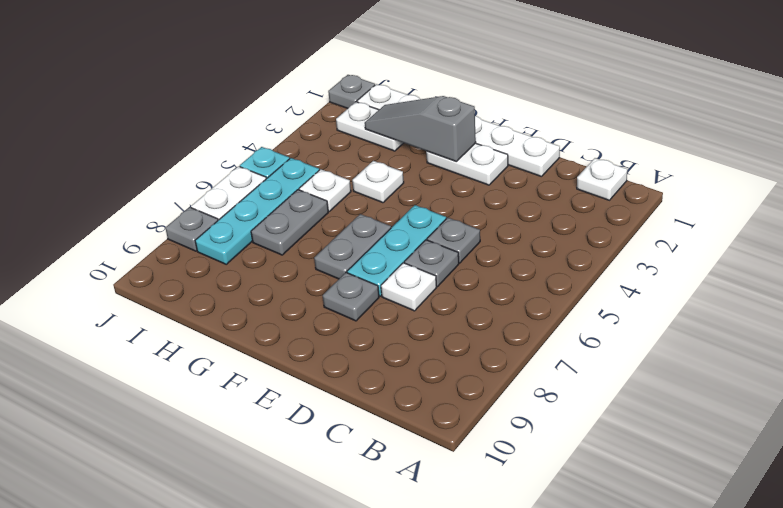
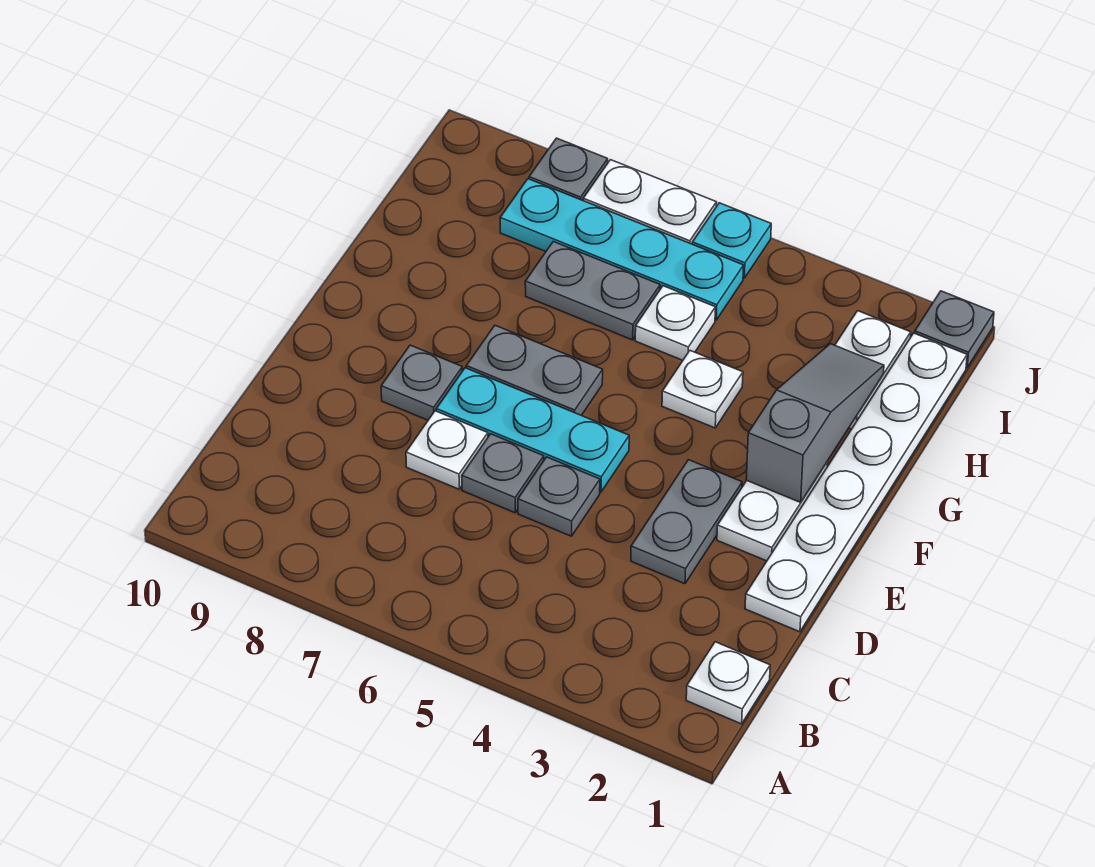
none -> grey plate D3:E3 level 1

